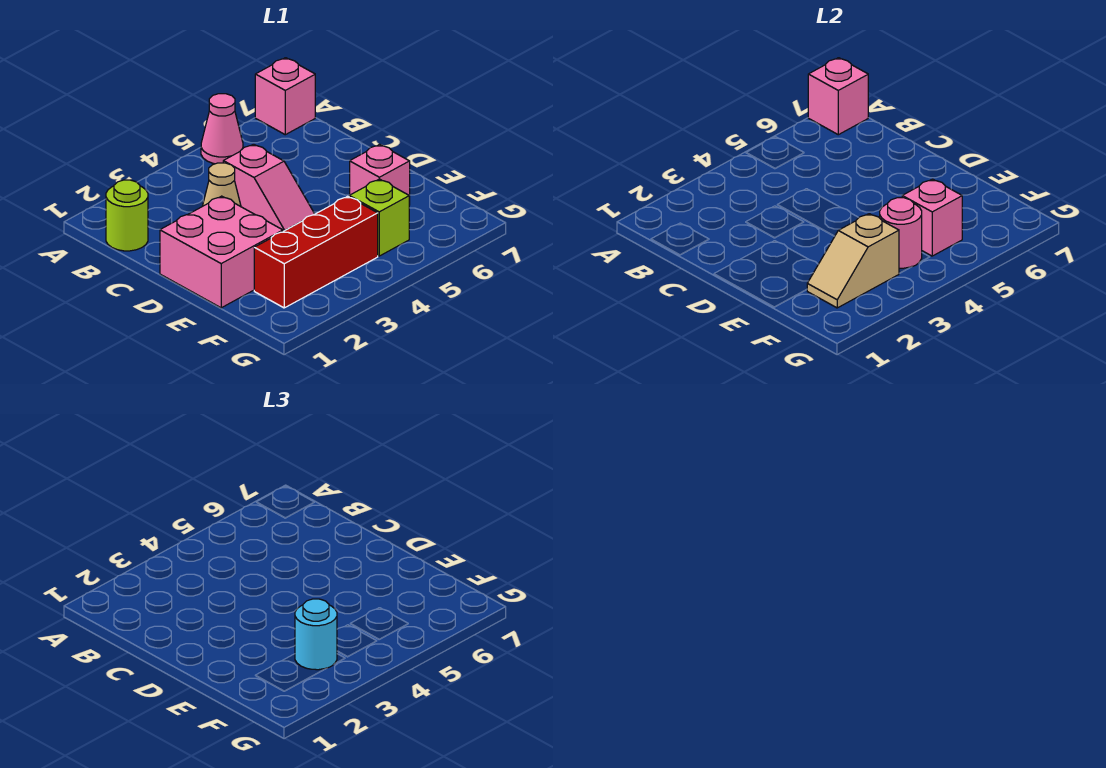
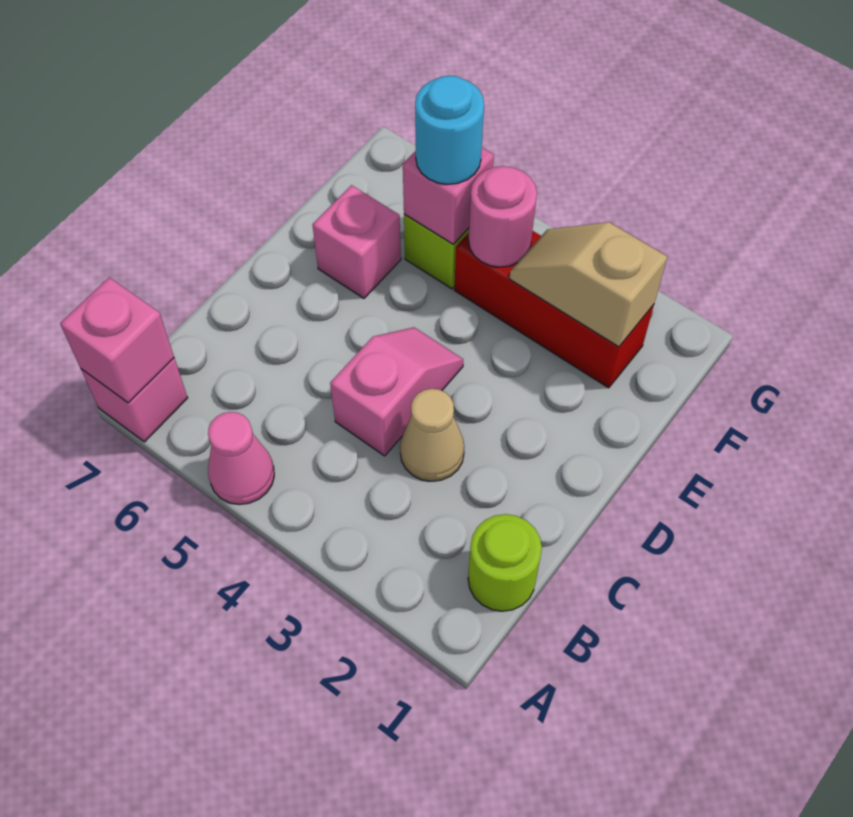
pink brick D1:E2 level 1 -> none
tan slope F2:F3 level 2 top 3 -> tan slope F2:F3 level 2 top 2
cyan round brick F3 level 3 -> cyan round brick F5 level 3

